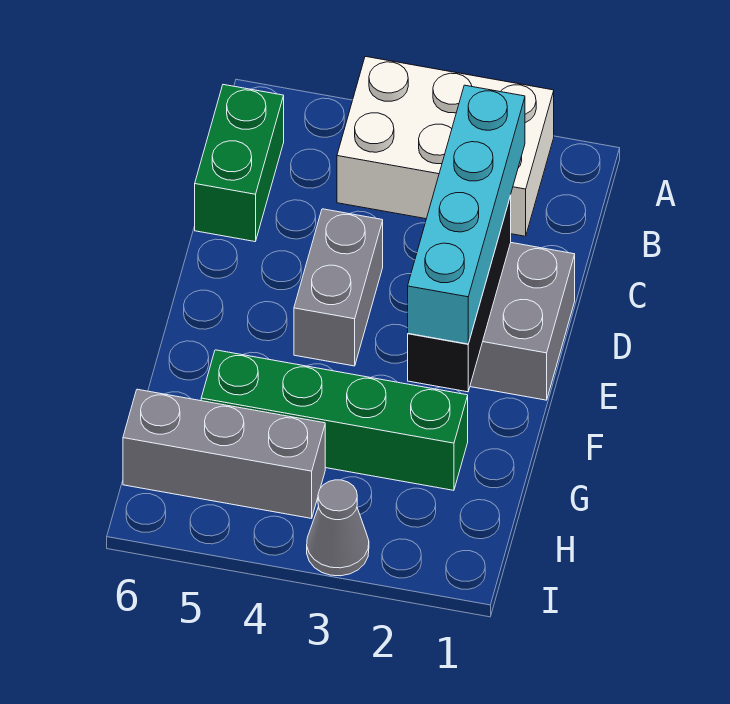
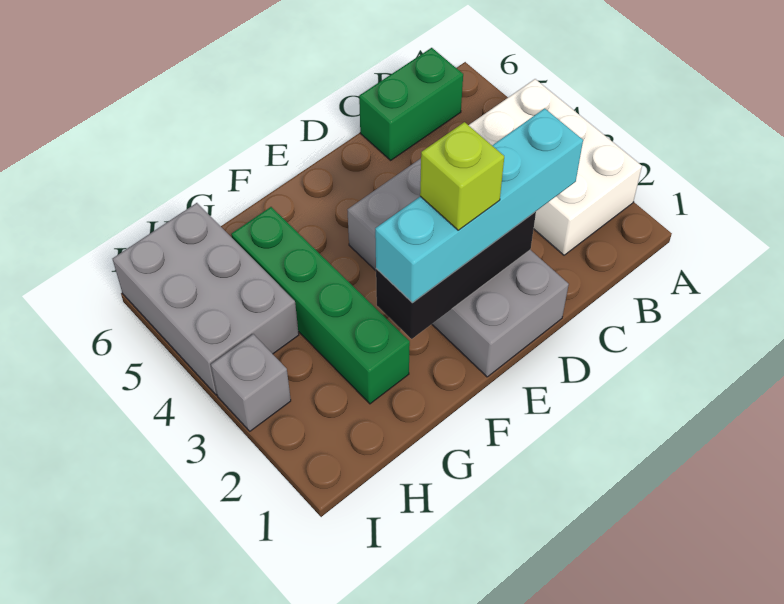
none -> lime brick E2 level 4
grey brick H4:H6 level 1 -> grey brick H4:I6 level 1
grey cone I3 level 1 -> grey brick I3 level 1

